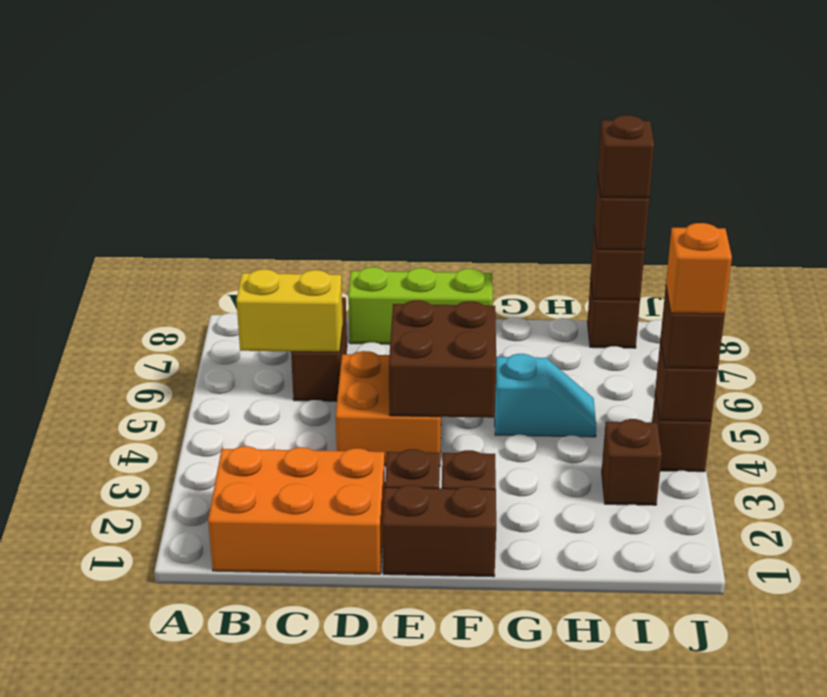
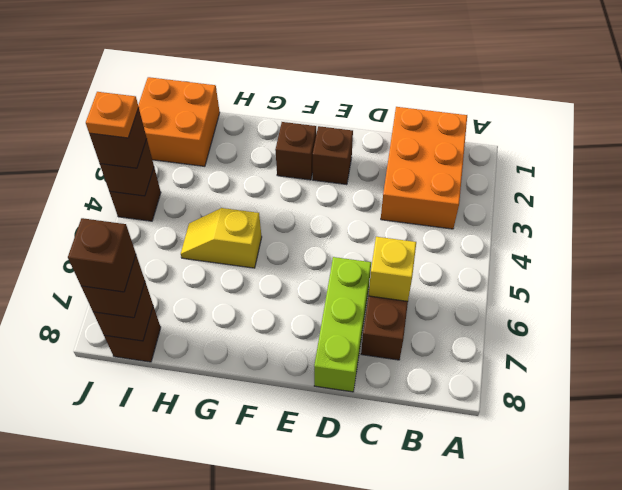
orange brick B1:D2 level 1 -> orange brick B1:C3 level 1
yellow brick B6:C6 level 2 -> yellow brick C6 level 2
orange brick D4:E5 level 1 -> orange brick I1:J2 level 1
lime brick D8:F8 level 1 -> lime brick D6:D8 level 1
brown brick E1:F1 level 1 -> none
brown brick E4:F5 level 2 -> none
cyan slope G5:H5 level 1 top G -> yellow slope G5:H5 level 1 top G
brown brick I3 level 1 -> none
orange brick J4 level 4 -> orange plate J4 level 4

